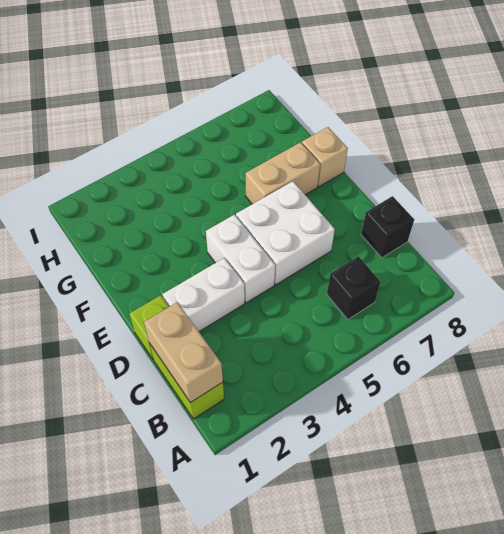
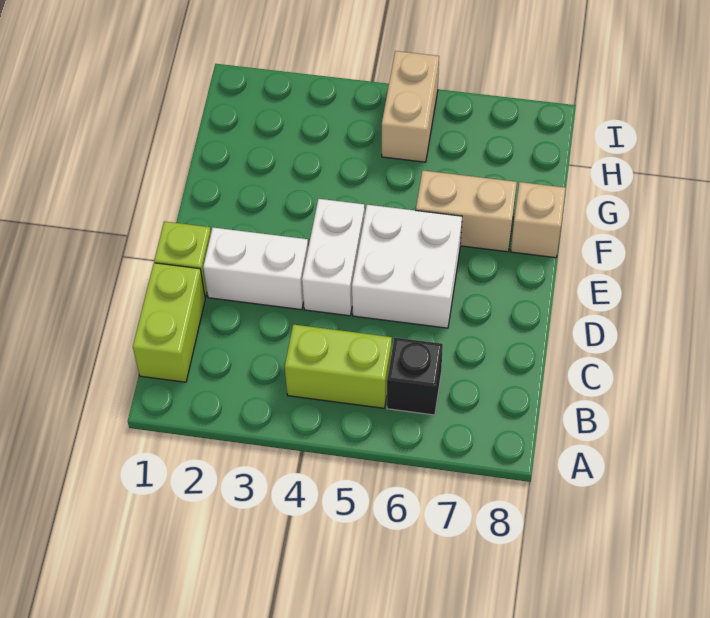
tan brick B1:C1 level 2 -> tan brick H5:I5 level 1
none -> lime brick B4:B5 level 1
black brick C8 level 1 -> none

